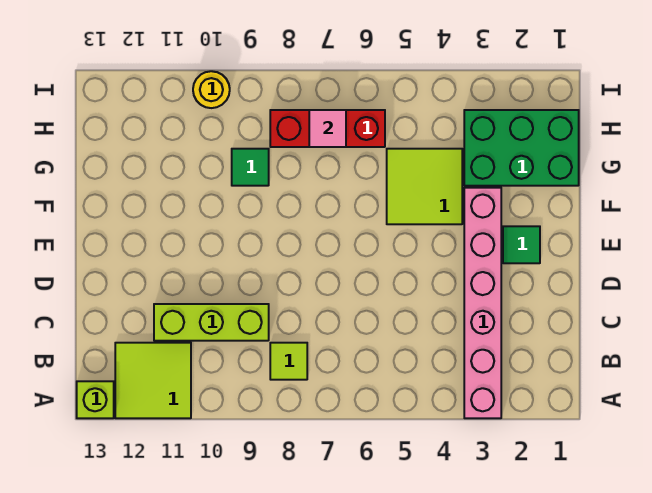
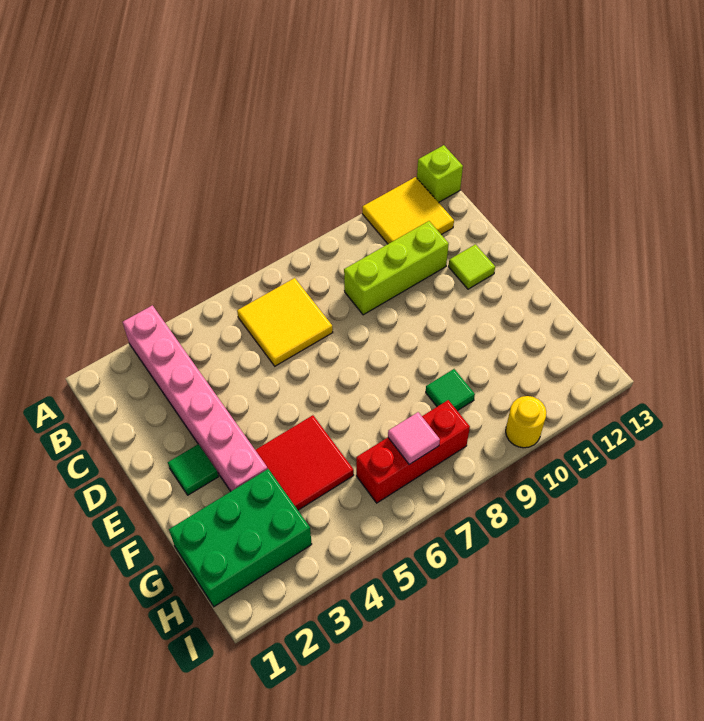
lime tile A11:B12 level 1 -> yellow tile A11:B12 level 1
none -> yellow tile B6:C7 level 1
lime tile B8 level 1 -> lime tile D12 level 1
lime tile F4:G5 level 1 -> red tile F4:G5 level 1

